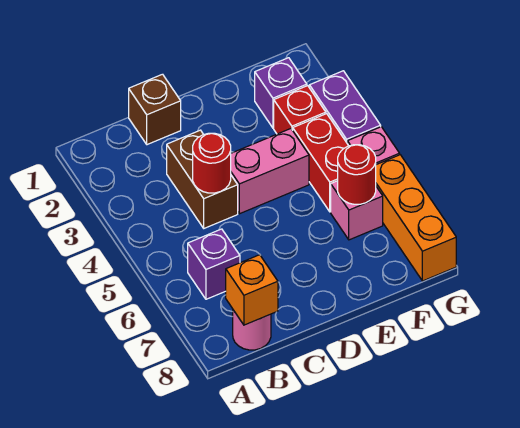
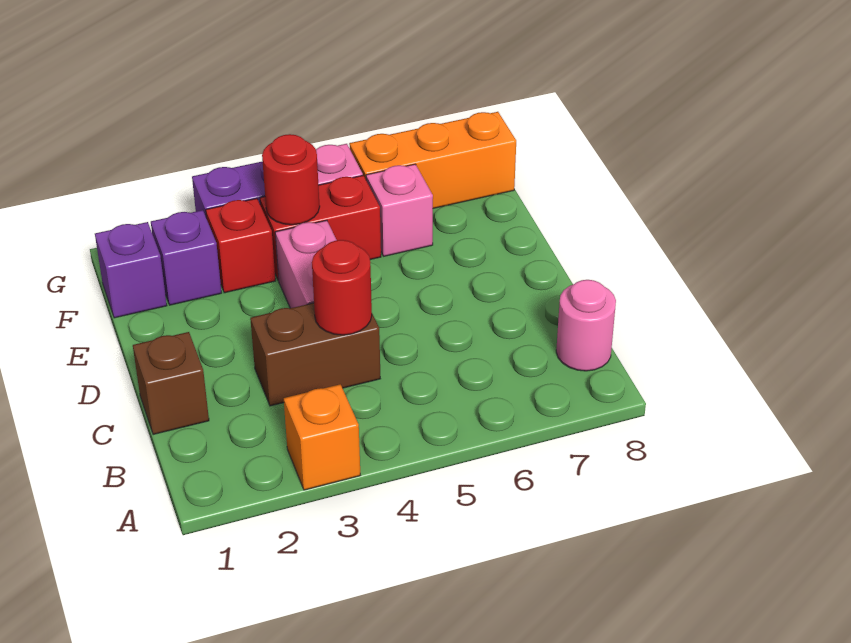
purple brick B6 level 1 -> purple brick F1 level 1
orange brick B8 level 2 -> orange brick A3 level 1
red round brick F6 level 2 -> red round brick F4 level 2

